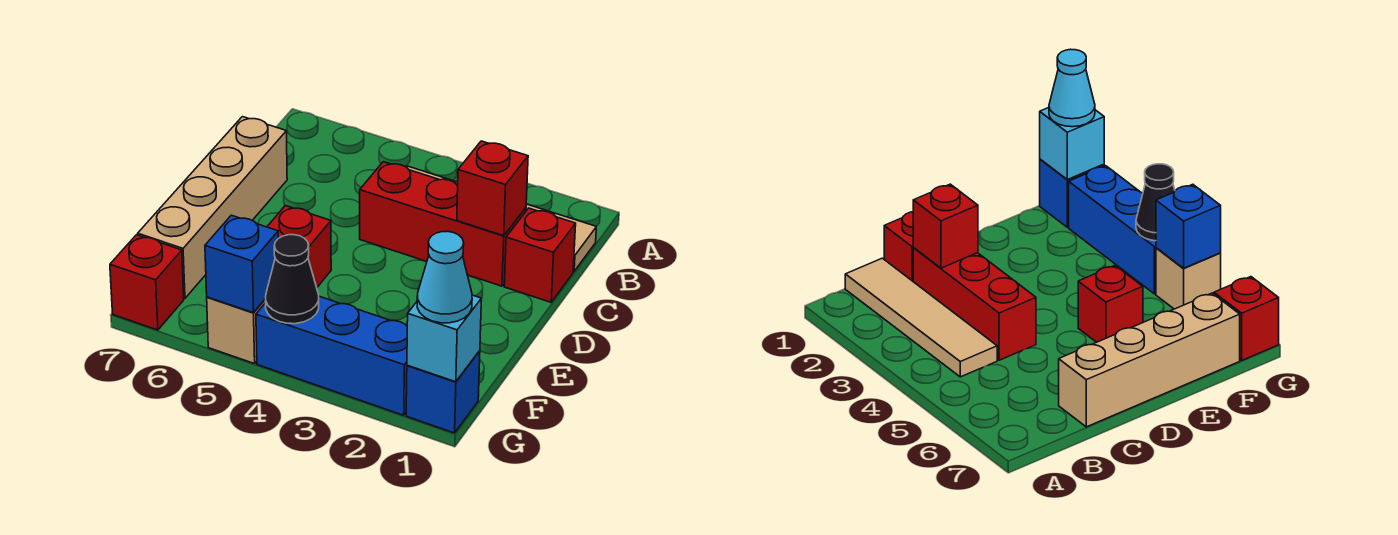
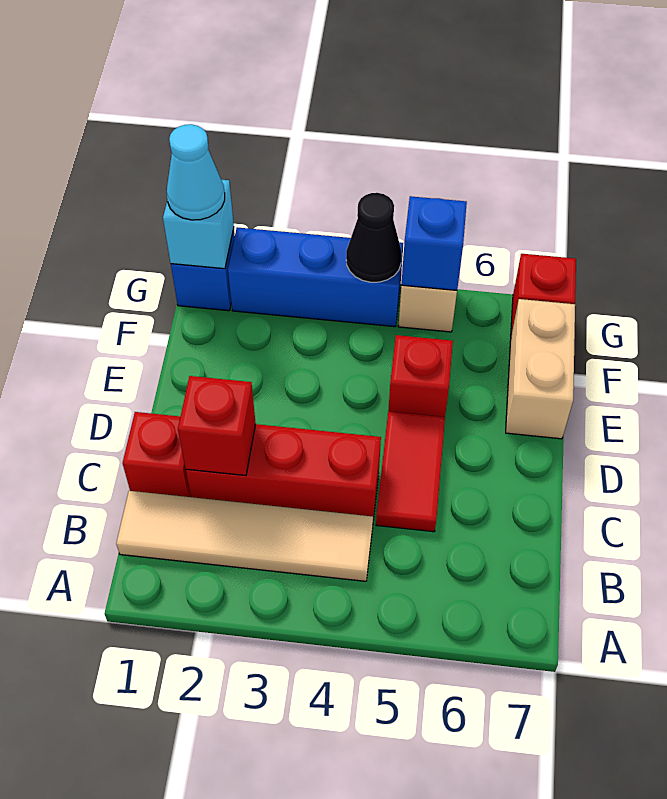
none -> red tile C5:D5 level 1
tan brick C7:F7 level 1 -> tan brick E7:F7 level 1

